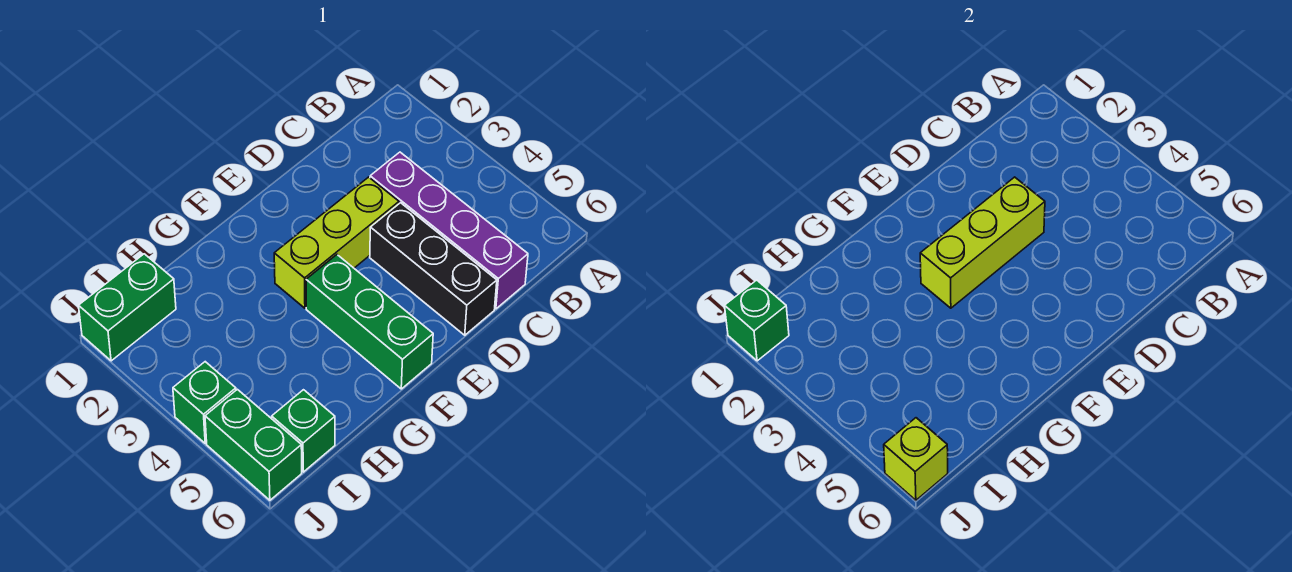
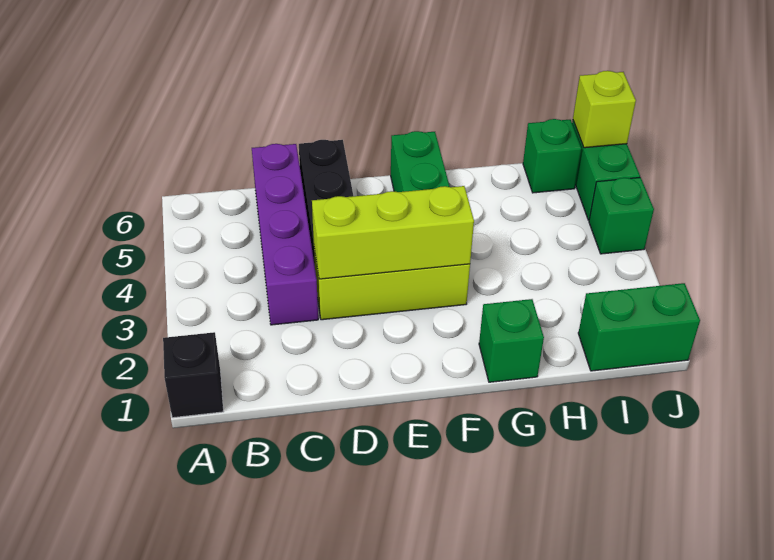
none -> black brick A1 level 1
green brick J1 level 2 -> green brick G1 level 1

